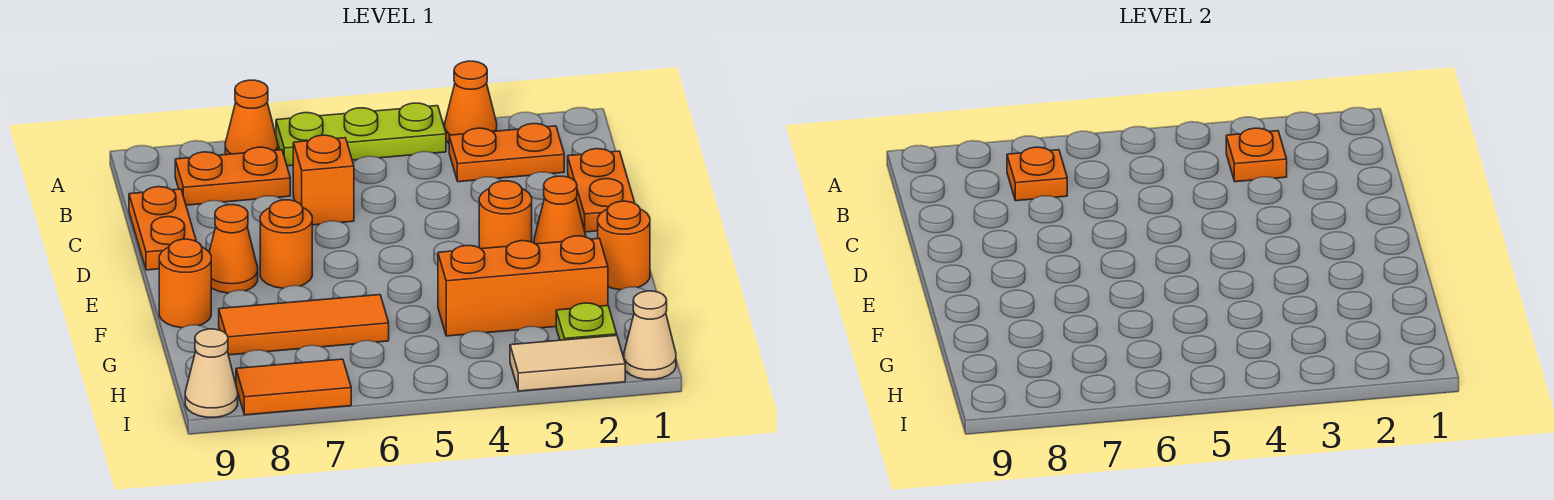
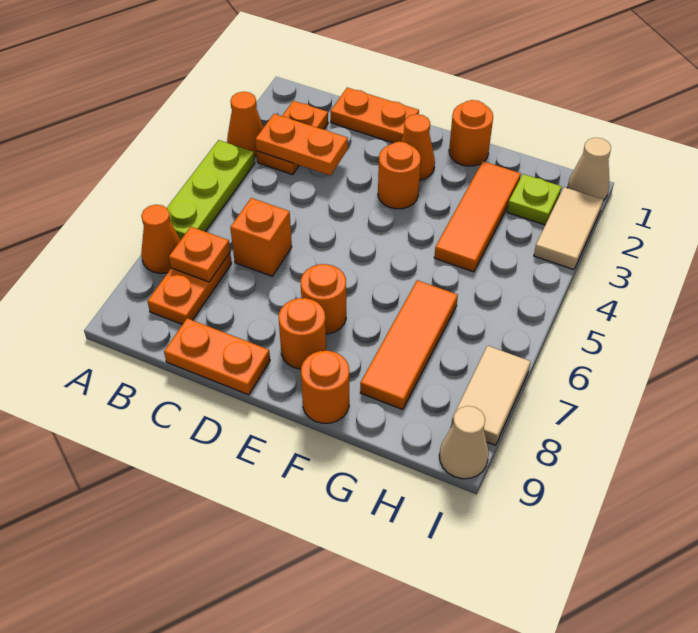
orange plate B3 level 2 -> orange plate B3:C3 level 2
orange cone E8 level 1 -> orange round brick E8 level 1
orange brick G2:G4 level 1 -> orange tile G2:G4 level 1
orange tile I7:I8 level 1 -> tan tile I7:I8 level 1

